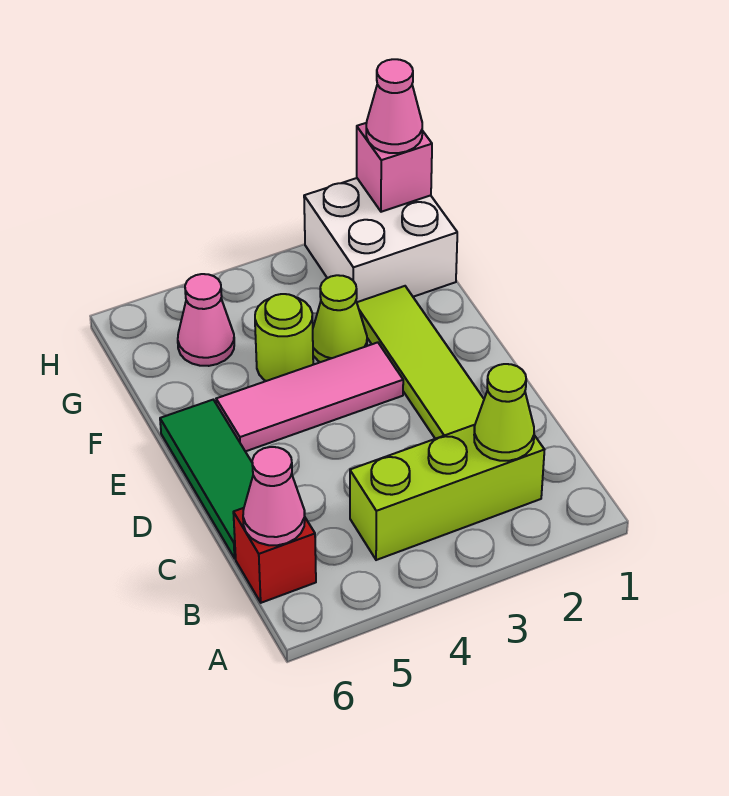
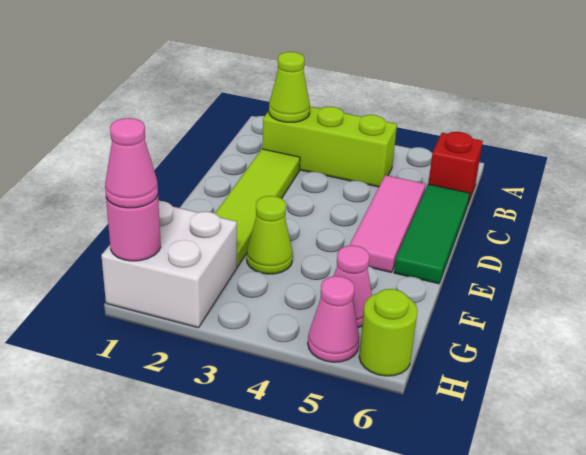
pink cone B6 level 2 -> pink cone H5 level 1
pink tile E3:E5 level 1 -> pink tile C5:E5 level 1
lime round brick F4 level 1 -> lime round brick H6 level 1
pink brick H1 level 2 -> pink round brick H1 level 2

